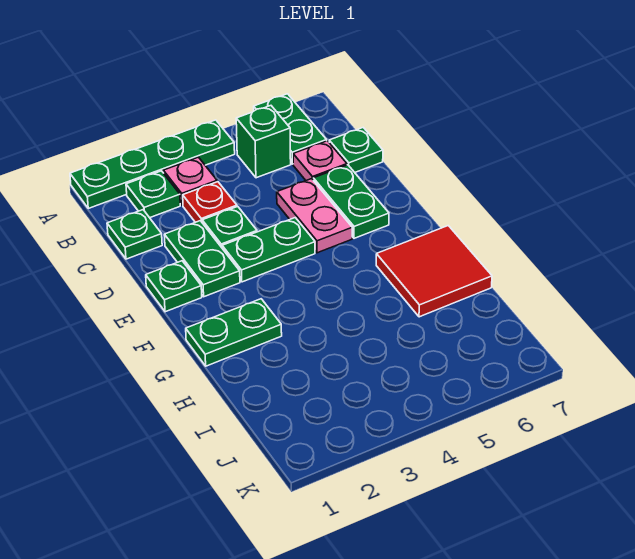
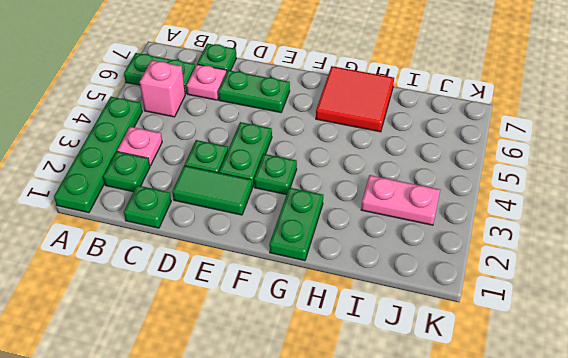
green brick B5 level 1 -> pink brick B5 level 1
red plate C3 level 1 -> none
green plate D2:E2 level 1 -> green tile D2:E2 level 1
pink plate D5:E5 level 1 -> pink plate I3:J3 level 1
green plate E1 level 1 -> green plate F3 level 1

